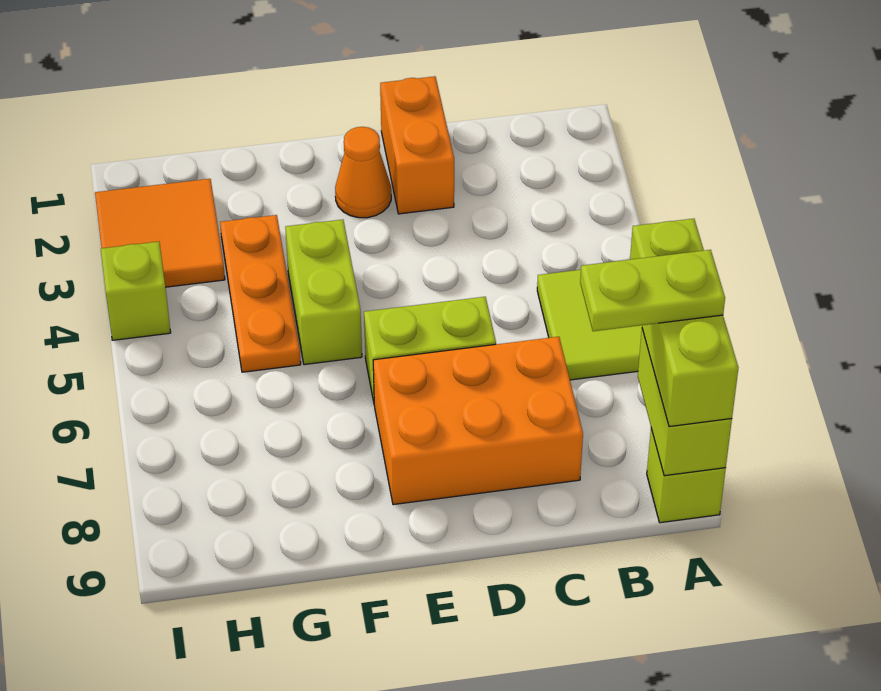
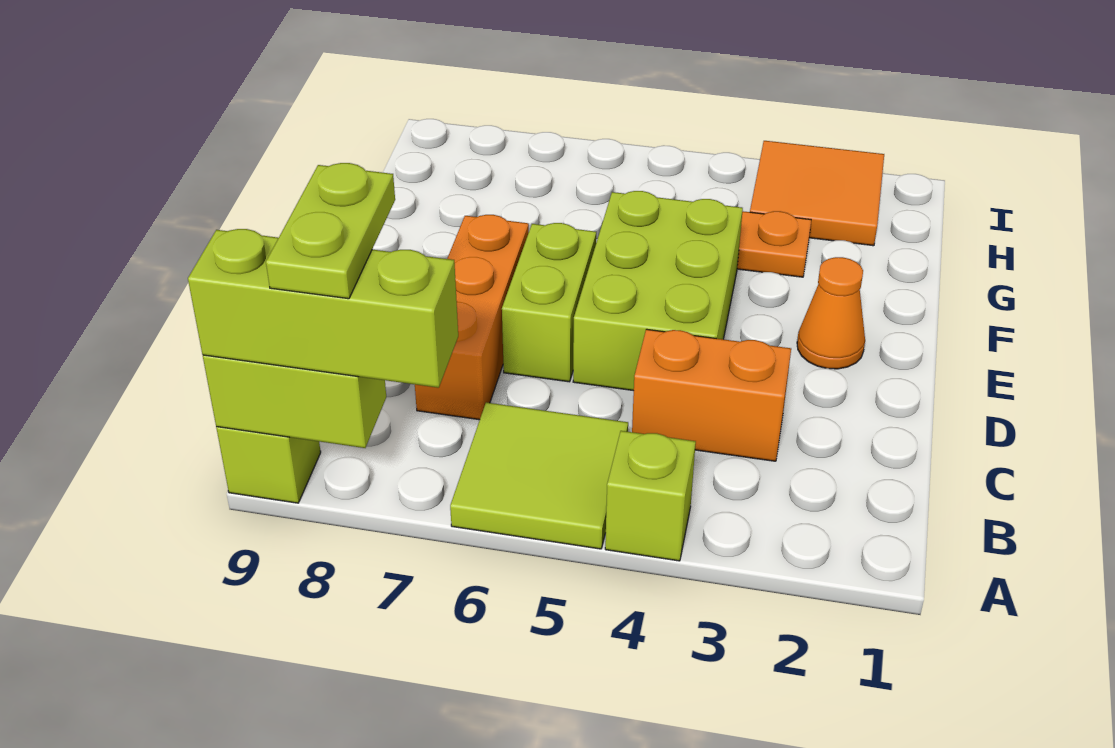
orange brick C7:E8 level 1 -> orange brick C7:E7 level 1
orange brick D1:D2 level 1 -> orange brick C3:C4 level 1
lime brick F4:F5 level 1 -> lime brick D4:F5 level 1
lime brick I4 level 1 -> lime brick A4 level 1

